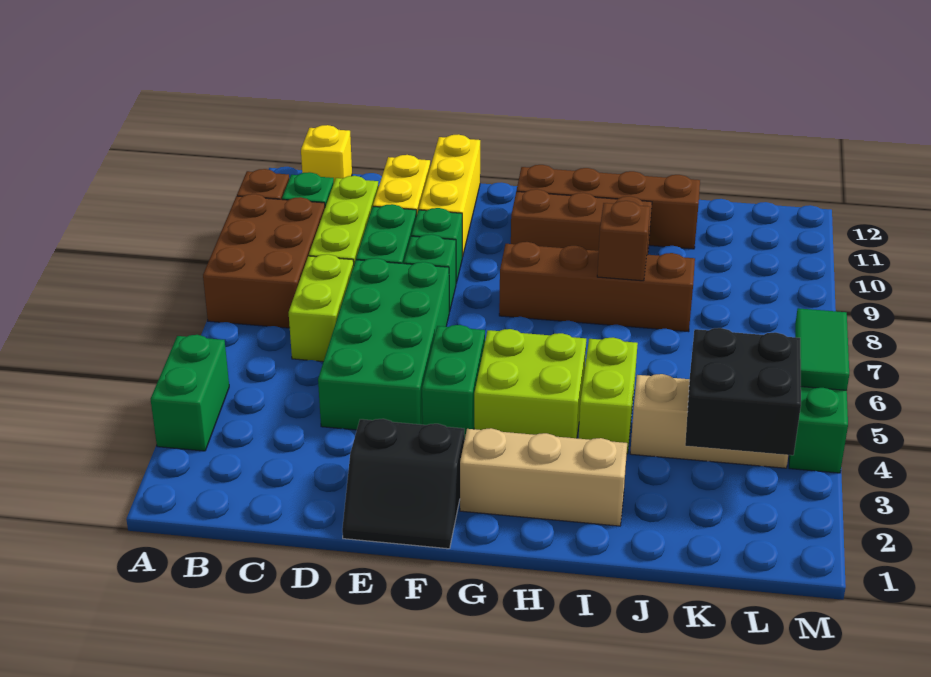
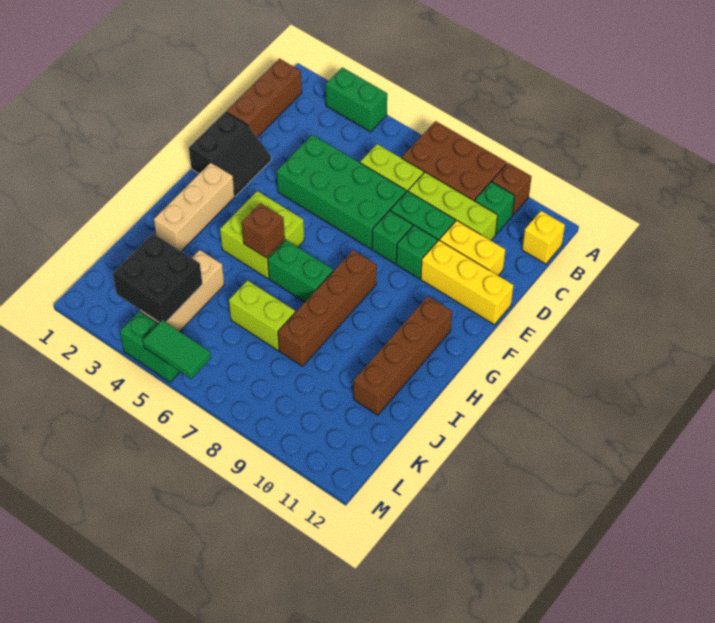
black slope E1:F2 level 1 top 2 -> black slope E1:F2 level 1 top 1
green brick F4:F5 level 1 -> green brick H6:H7 level 1
brown brick G10:I10 level 1 -> brown brick B1:D1 level 1
lime brick I4:I5 level 1 -> lime brick J6:J7 level 1
brown brick I8 level 2 -> brown brick H5 level 2

